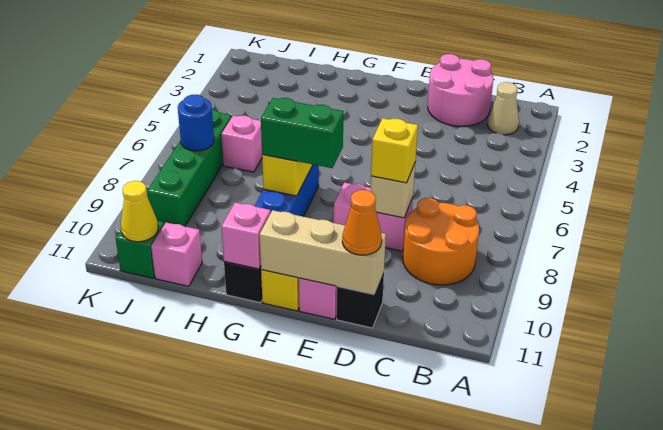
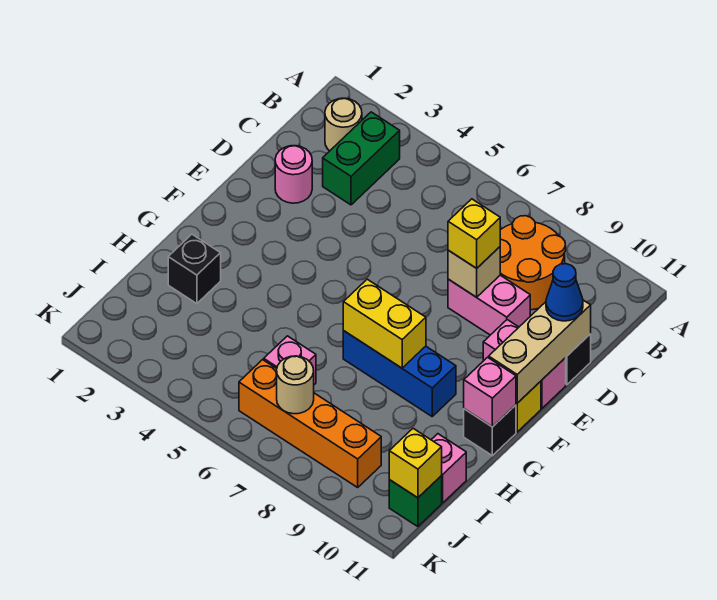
tan cone B2 level 1 -> tan round brick B2 level 1
pink round brick C1:D2 level 1 -> pink round brick D2 level 1
pink brick D8:E8 level 1 -> pink brick D8:D9 level 1
orange cone D11 level 3 -> blue cone D11 level 3
green brick F8:G8 level 3 -> green brick B3:C3 level 1
none -> black brick H2 level 1
green brick J6:J9 level 1 -> orange brick J6:J9 level 1
blue round brick J7 level 2 -> tan round brick J7 level 2
yellow cone J11 level 2 -> yellow brick J11 level 2

